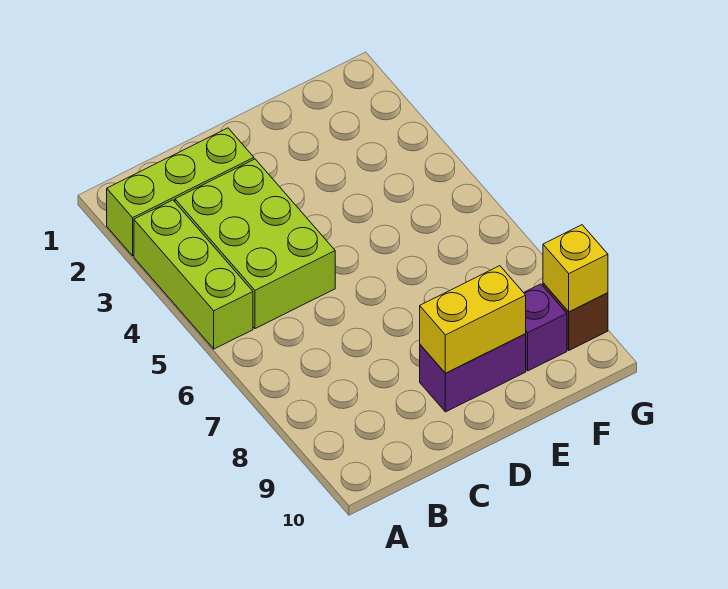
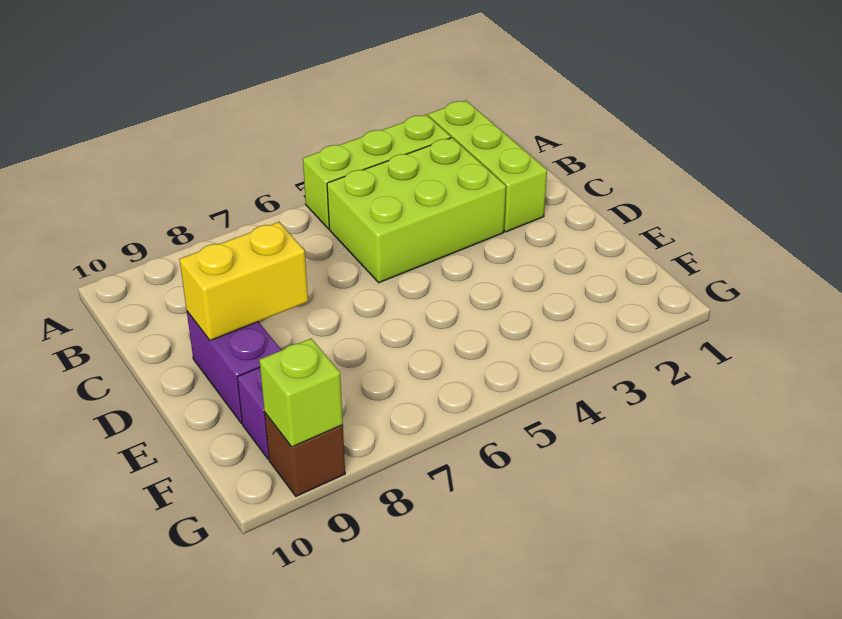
yellow brick D9:E9 level 2 -> yellow brick D8:D9 level 2
yellow brick G9 level 2 -> lime brick G9 level 2

